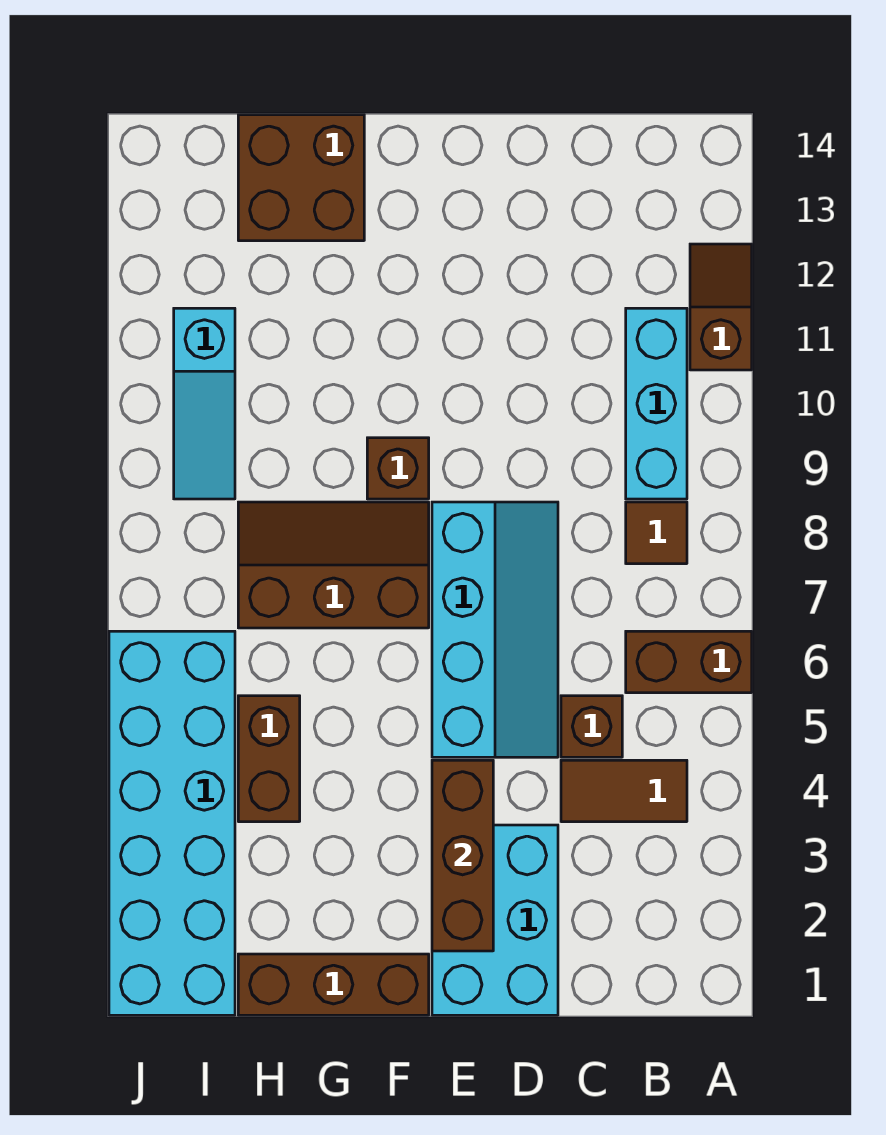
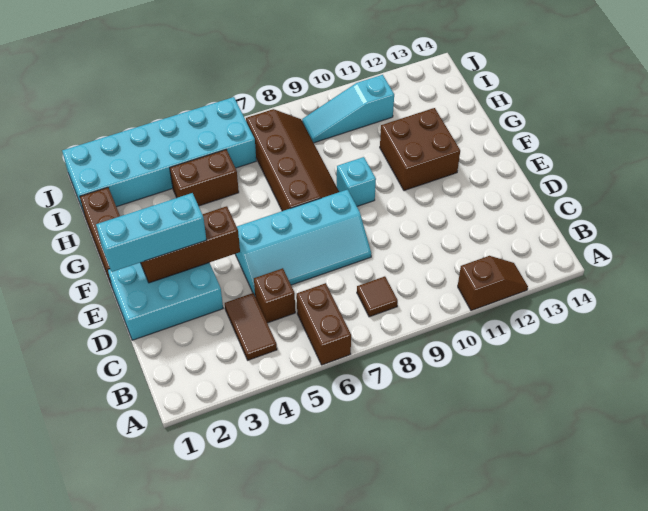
cyan brick B9:B11 level 1 -> cyan brick E1:E3 level 3
brown slope F7:H8 level 1 top 7 -> brown slope F7:I8 level 1 top 7
brown brick F9 level 1 -> cyan brick F9 level 1
brown brick G13:H14 level 1 -> brown brick F11:G12 level 1

